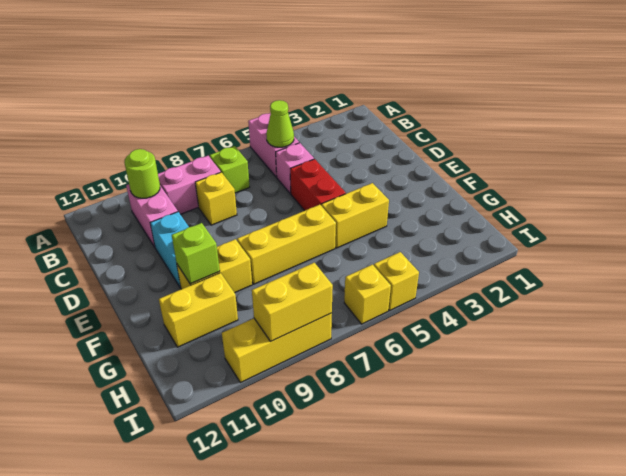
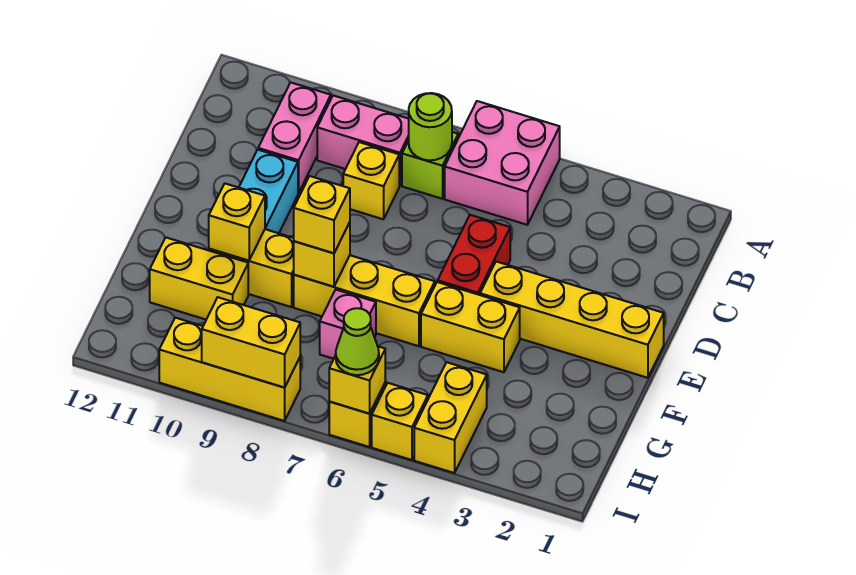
pink brick A5:B5 level 1 -> pink brick A5:B6 level 1
lime cone B5 level 2 -> lime cone I6 level 3
lime round brick B10 level 2 -> lime round brick B7 level 2
pink brick C5 level 1 -> pink brick G7 level 1
none -> yellow brick E1:E4 level 1
none -> yellow brick F8 level 2
none -> yellow brick F8 level 3
lime brick F10 level 2 -> yellow brick F10 level 2
none -> yellow brick H4:I4 level 1
none -> yellow brick I6 level 2

